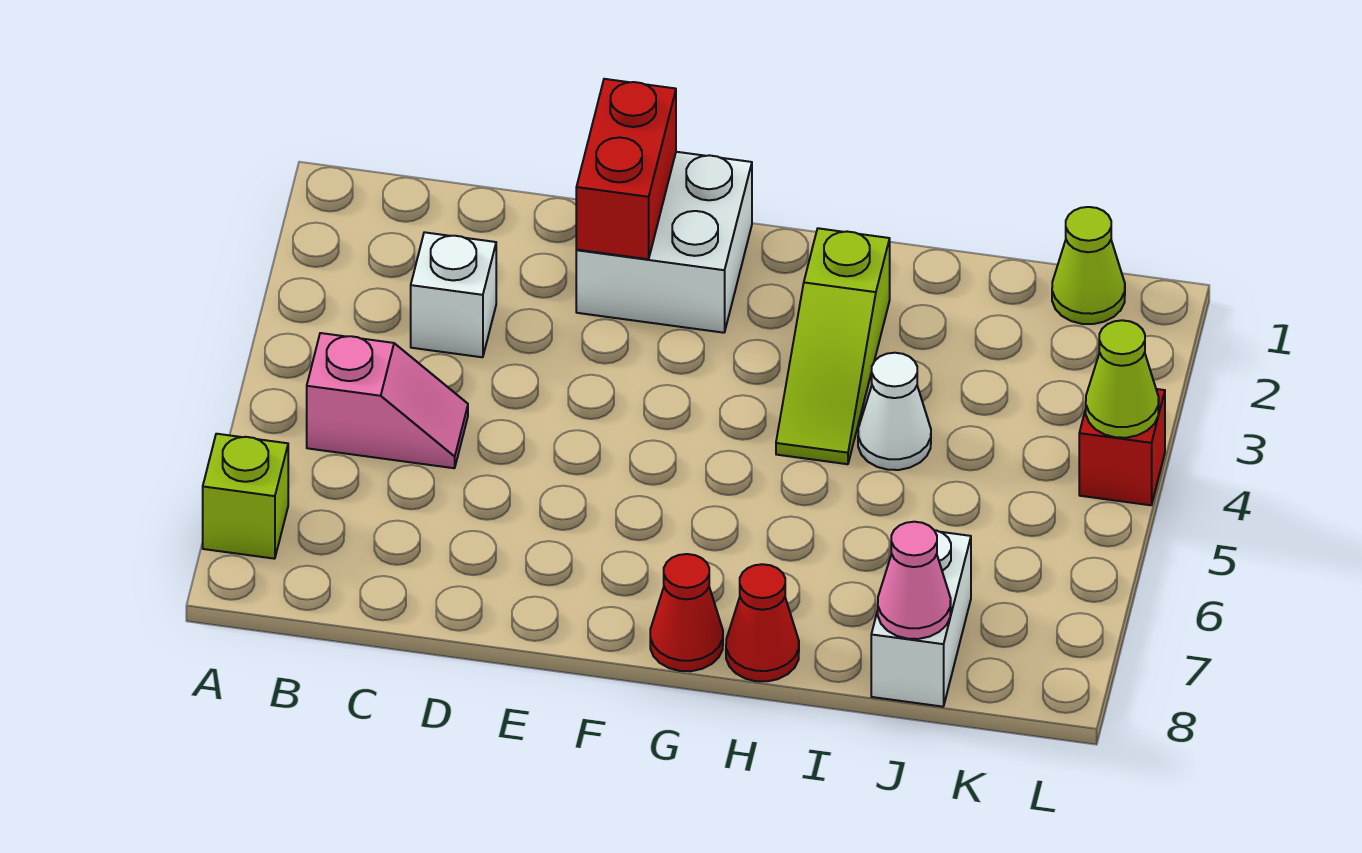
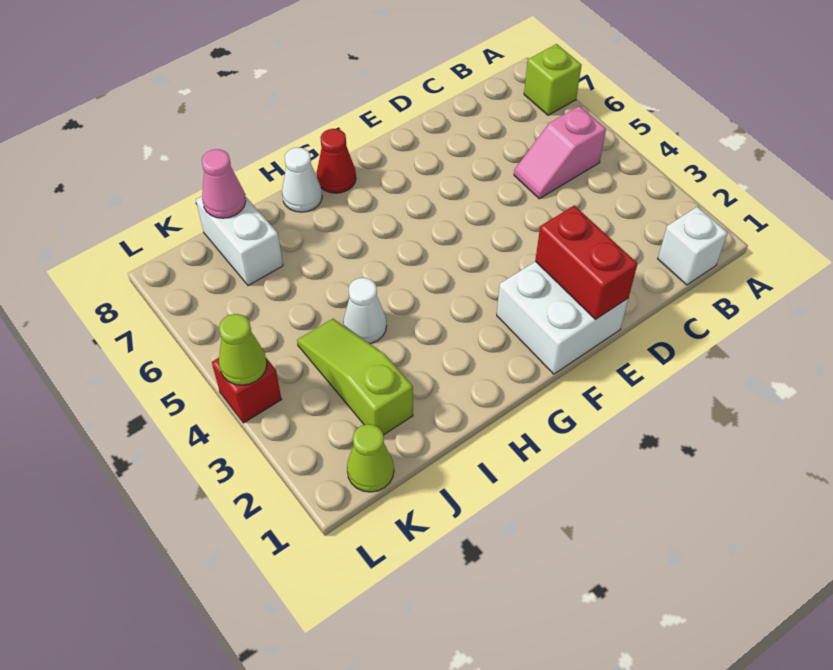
white brick C3 level 1 -> white brick B1 level 1
lime slope H2:H4 level 1 top 2 -> lime slope J2:J4 level 1 top 2
red cone H8 level 1 -> white cone H8 level 1

